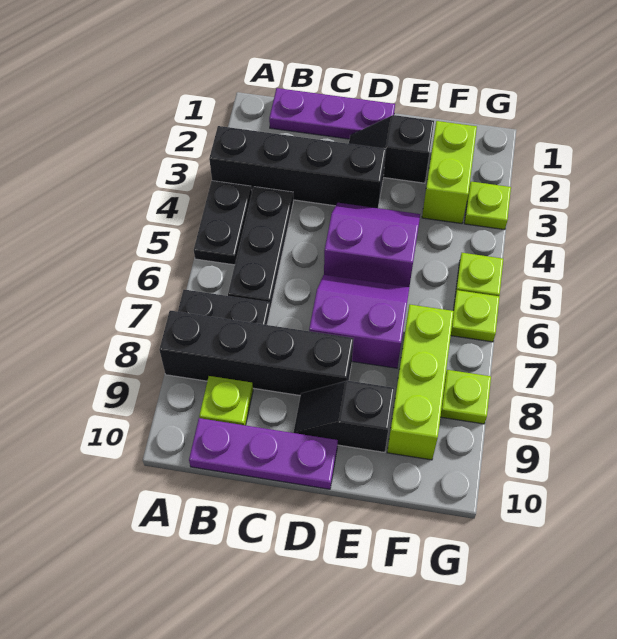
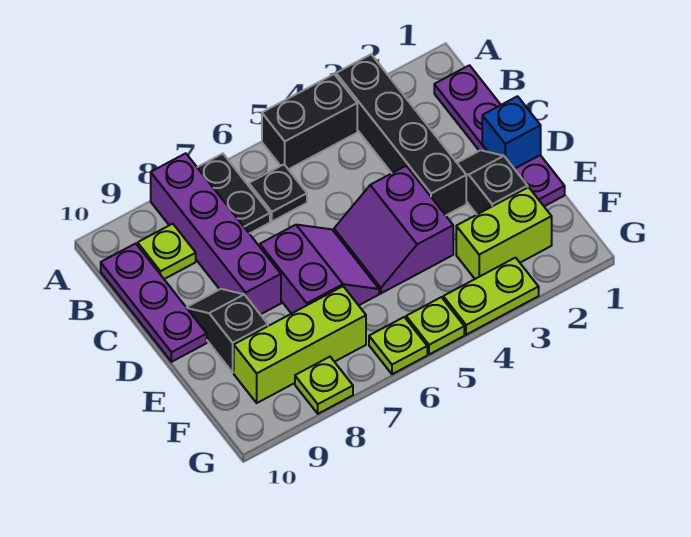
black plate A4:A5 level 1 -> black brick A4:A5 level 1
black brick A8:D8 level 1 -> purple brick A8:D8 level 1
purple plate B1:D1 level 1 -> purple plate B1:E1 level 1
black plate B4:B6 level 1 -> black plate B6 level 1
none -> blue brick D1 level 2
purple slope D4:E5 level 1 top 5 -> purple slope D4:E5 level 1 top 4
lime plate G3 level 1 -> lime plate G3:G4 level 1

